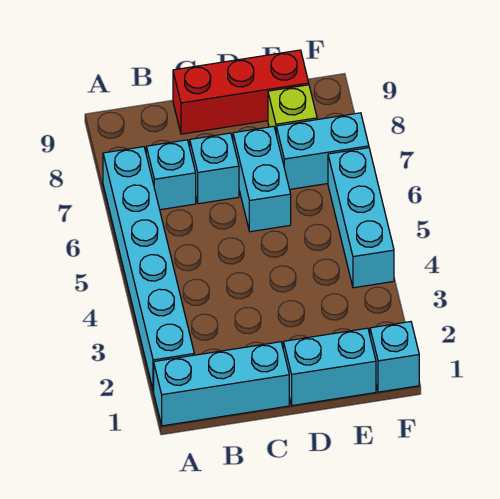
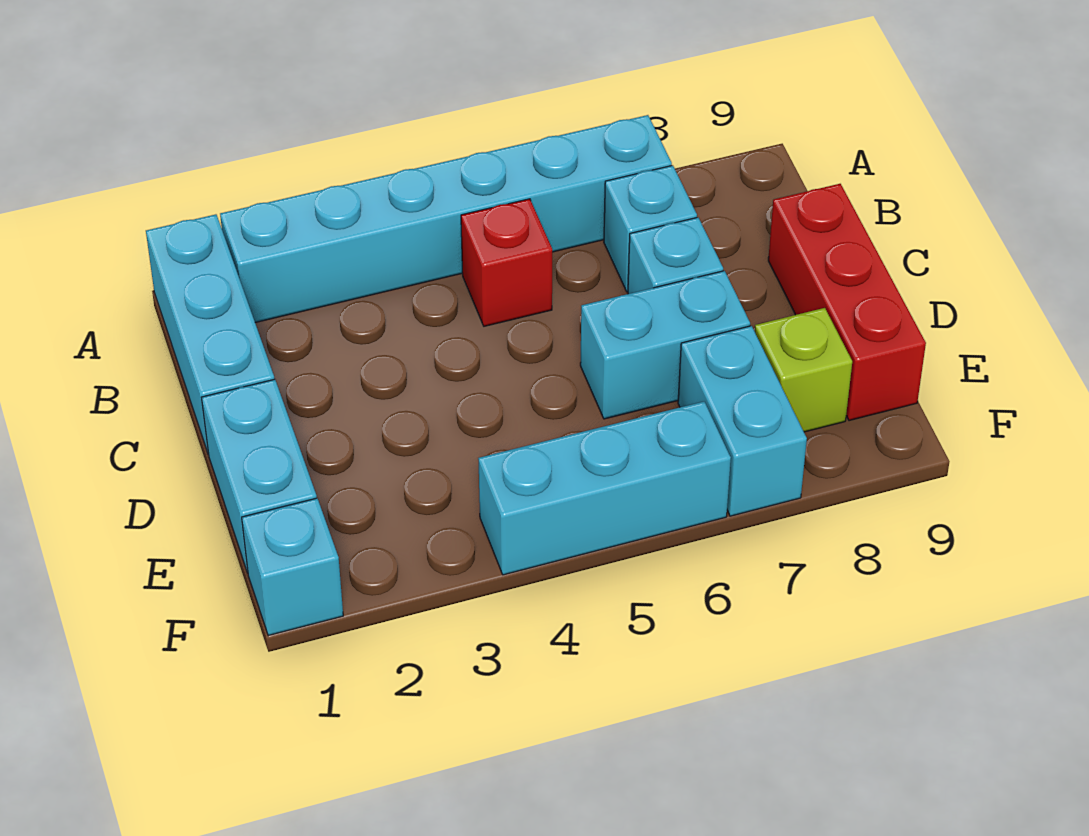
none -> red brick B5 level 1

